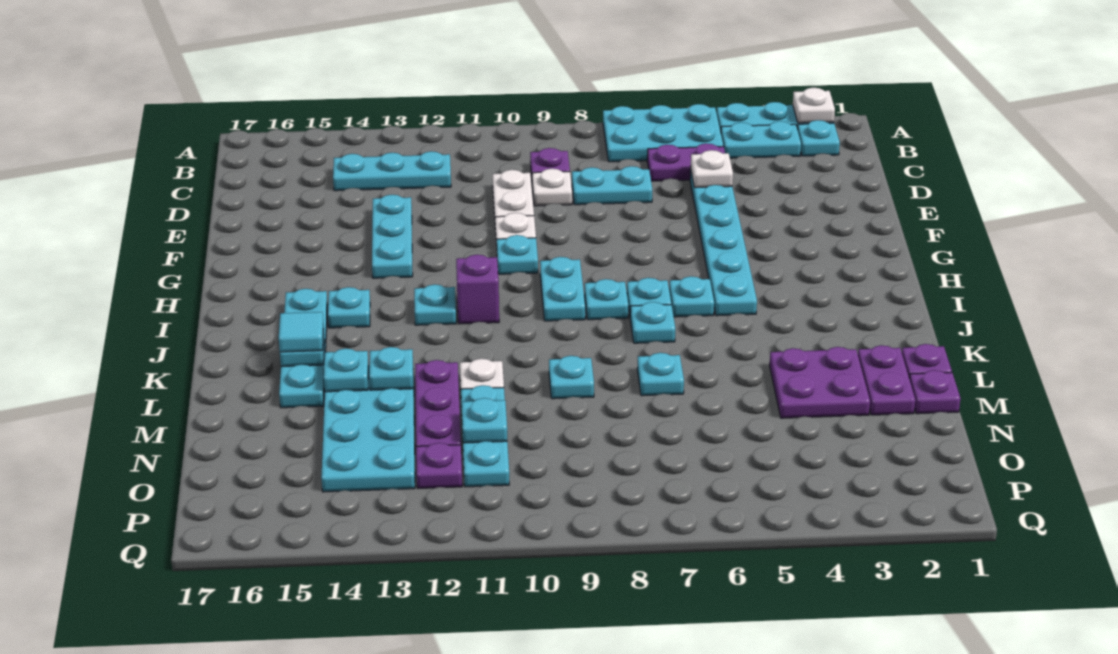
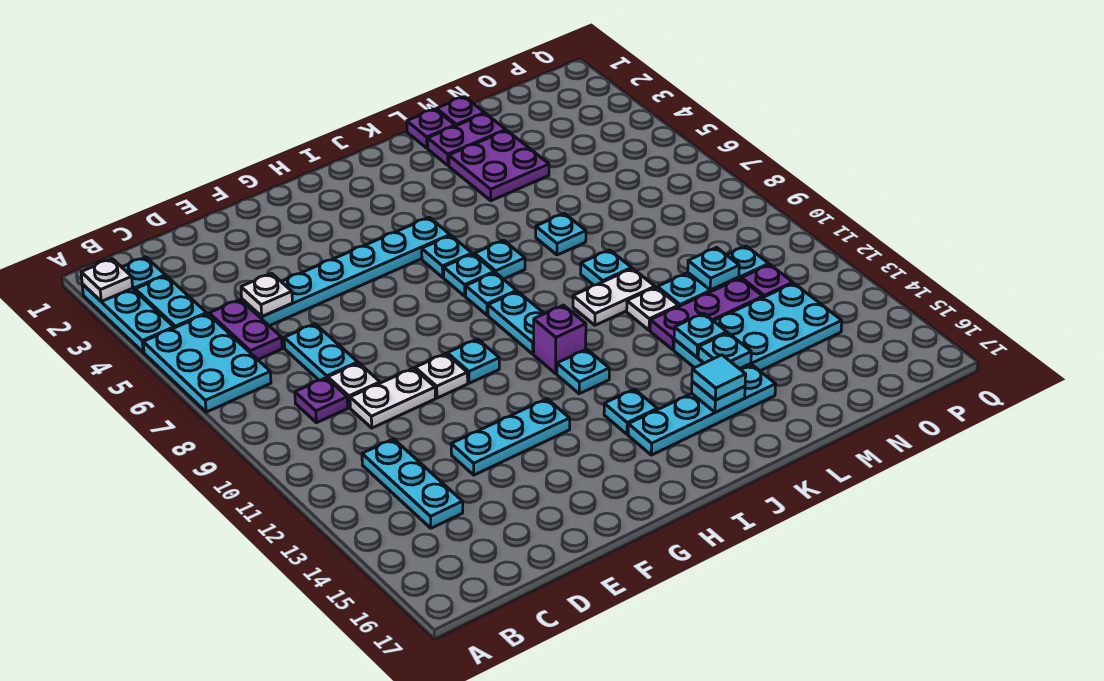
cyan plate H9:I9 level 1 -> cyan plate I9:I10 level 1
none -> white plate K10:L10 level 1

